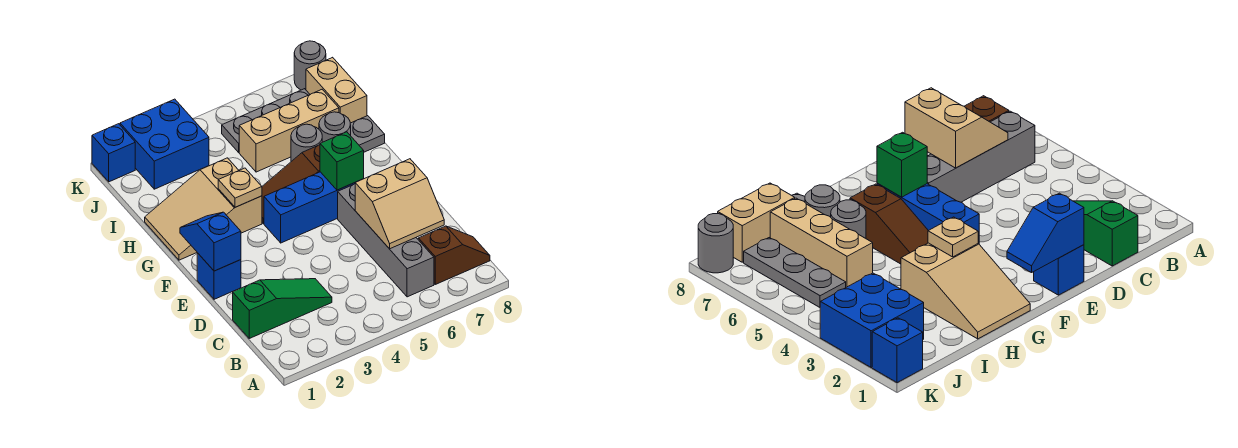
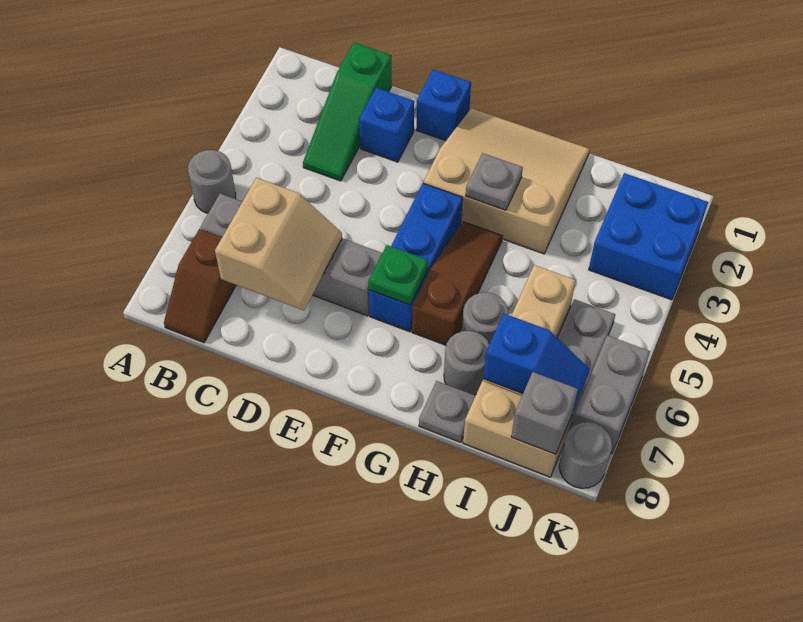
none -> grey round brick A5 level 1
tan slope C6:D7 level 2 top D -> tan slope C6:D7 level 2 top C
blue slope E1:F1 level 2 top E -> blue slope I7:J7 level 2 top I
green brick F6 level 2 -> green plate F6 level 2
tan slope G1:H3 level 1 top 3 -> tan slope F1:H3 level 1 top 3
tan plate G3 level 2 -> grey plate G3 level 2
none -> grey brick J8 level 2
blue brick K1 level 1 -> blue brick D2 level 1
none -> grey brick K6:K7 level 1

